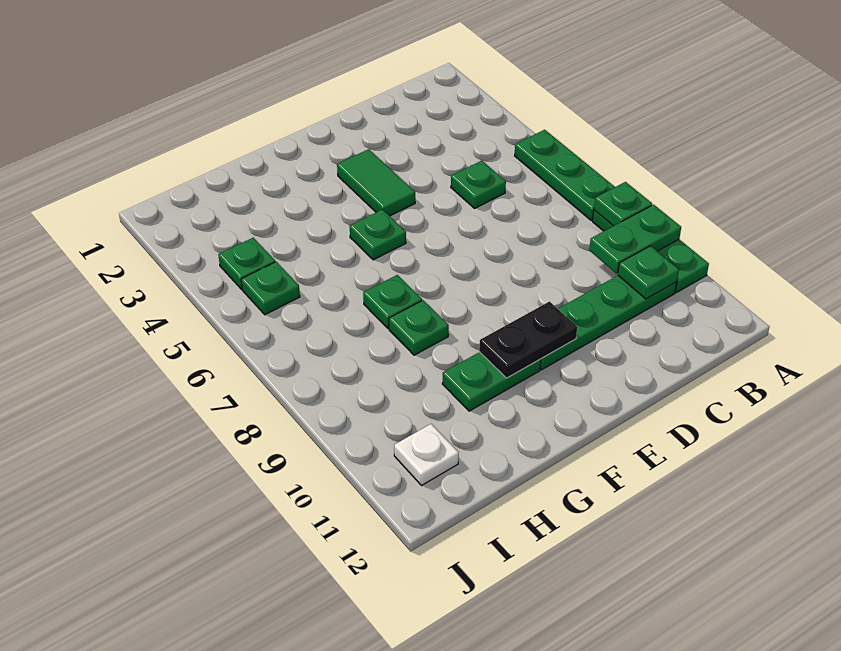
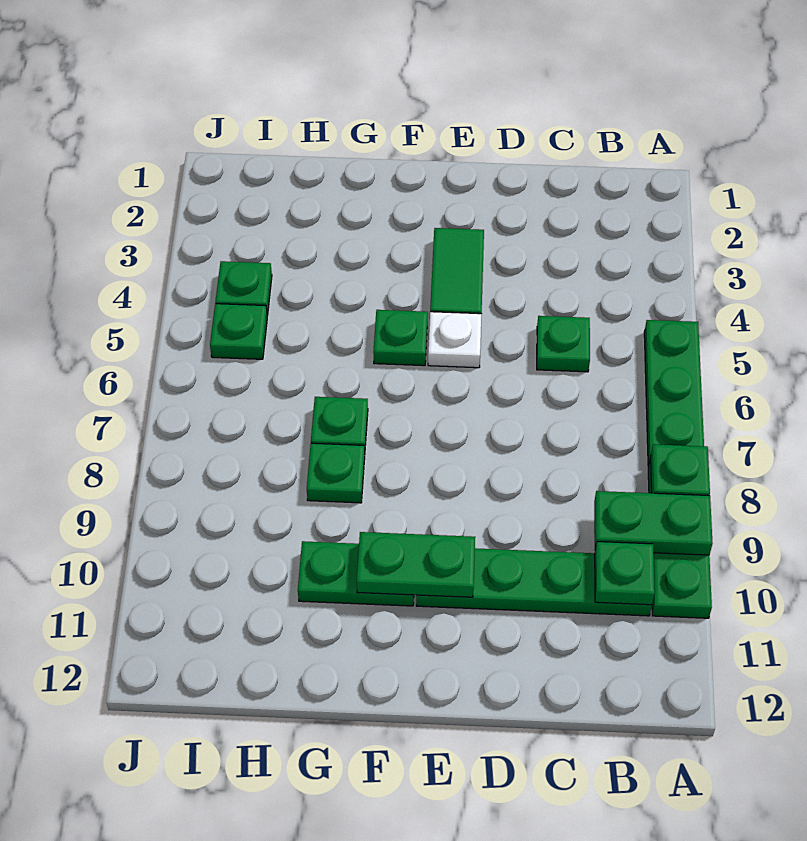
black plate E10:F10 level 2 -> green plate E10:F10 level 2
white plate I11 level 1 -> white plate E5 level 1

